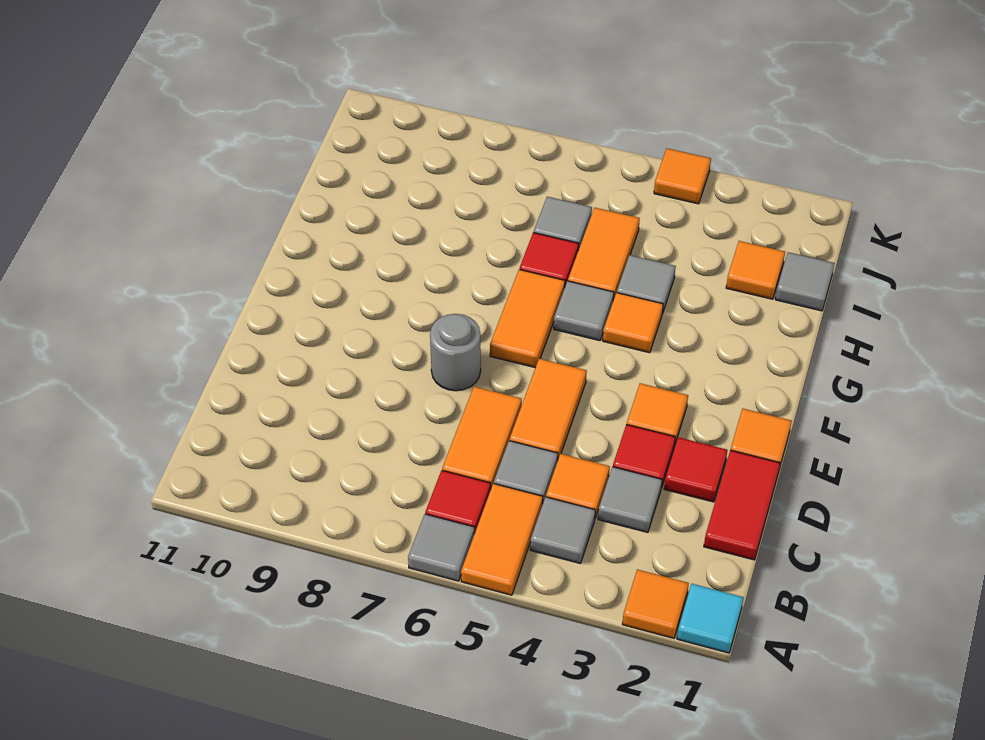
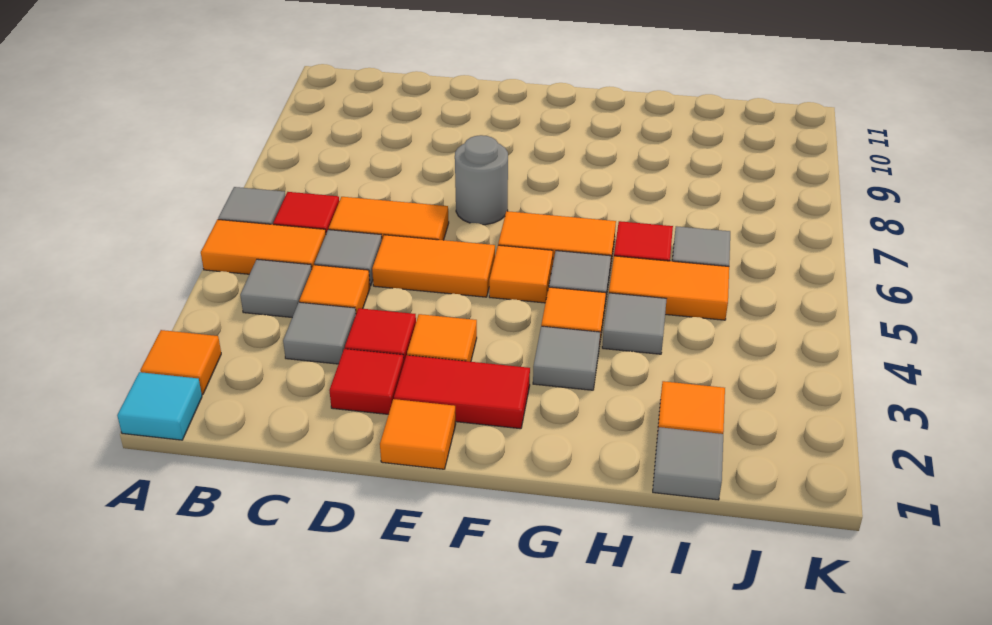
red tile C1:D1 level 1 -> red tile E2:F2 level 1
none -> grey tile G3 level 1
orange tile K4 level 1 -> orange tile F5 level 1

